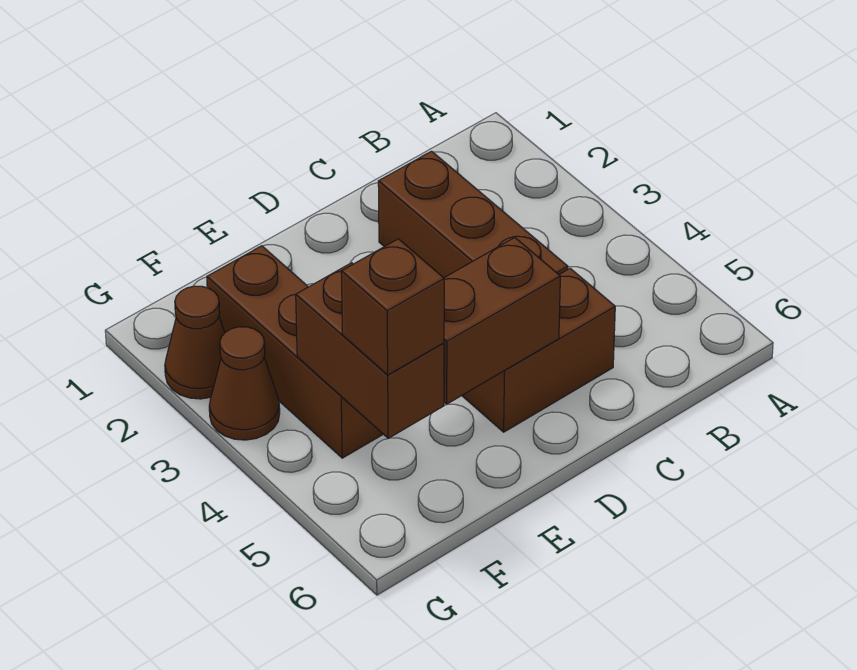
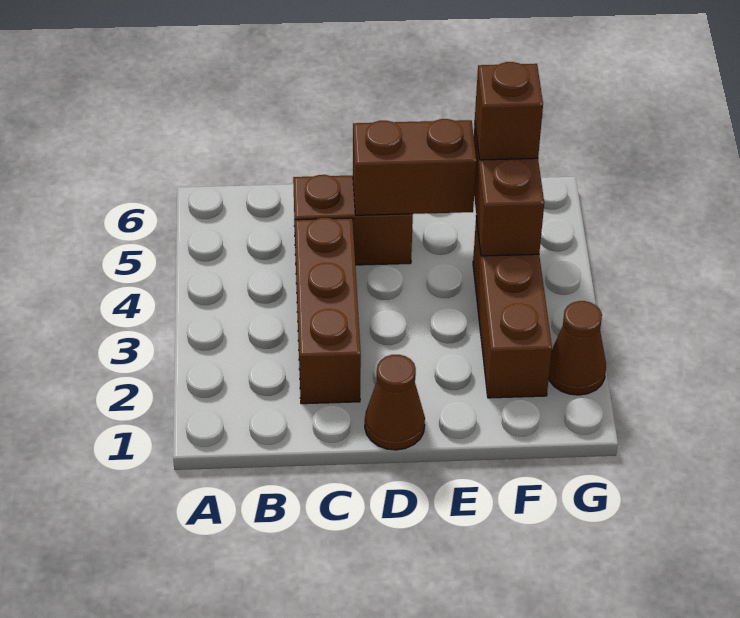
brown cone G3 level 1 -> brown cone D1 level 1

